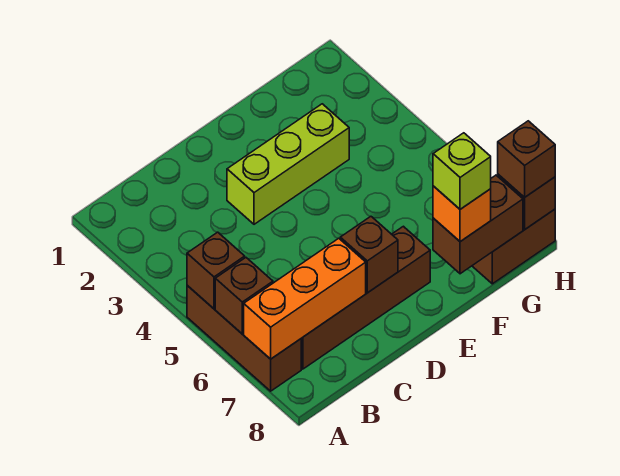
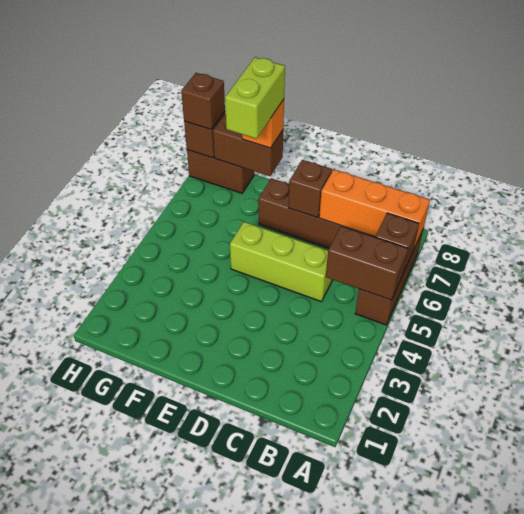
brown brick A5 level 2 -> brown brick A5:B5 level 2
lime brick D3:F3 level 1 -> lime brick C5:E5 level 1
lime brick F8 level 4 -> lime brick F7:F8 level 4

